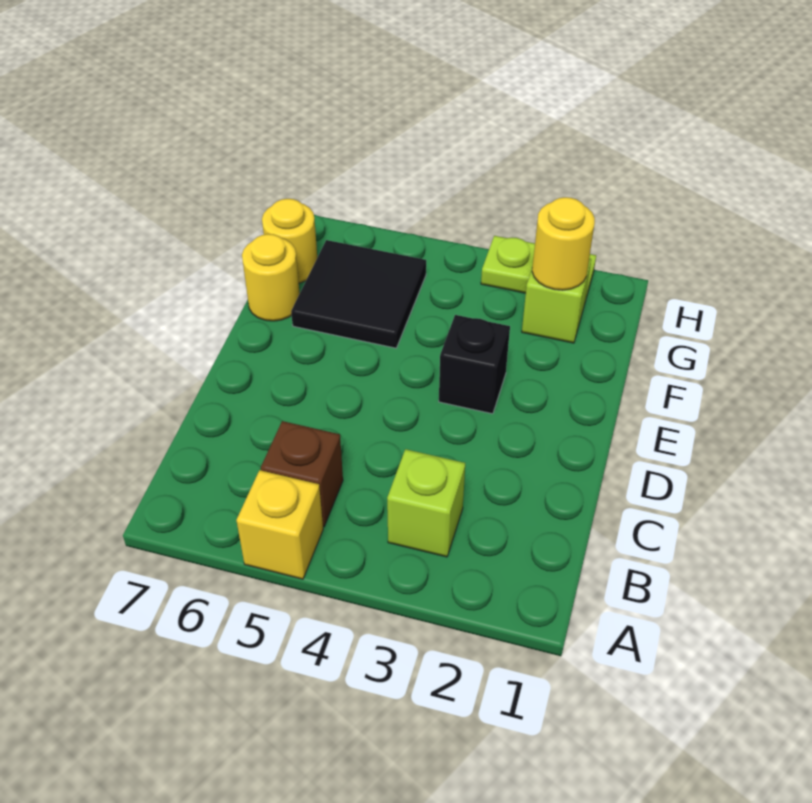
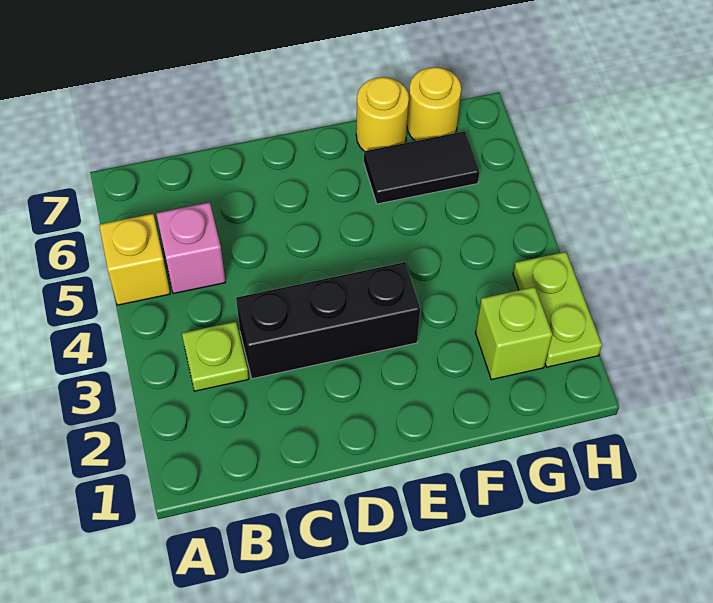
lime brick B3 level 1 -> lime plate B3 level 1
brown brick B5 level 1 -> pink brick B5 level 1
black brick E3 level 1 -> black brick C3:E3 level 1
black tile F5:G6 level 1 -> black tile F6:G6 level 1
yellow round brick G2 level 2 -> none

